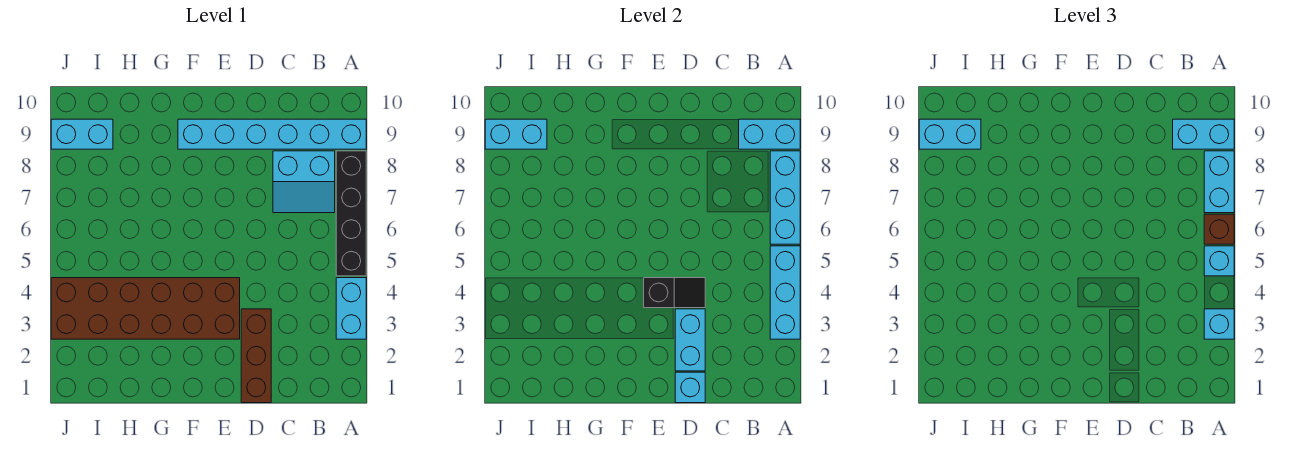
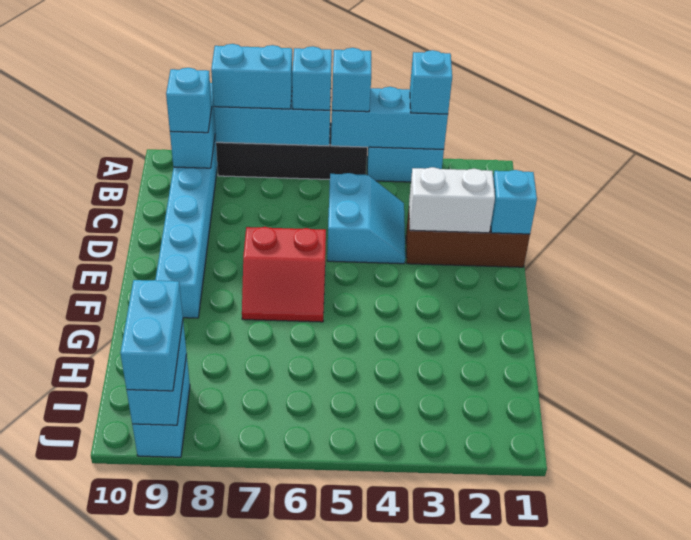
brown brick A6 level 3 -> cyan brick A6 level 3
cyan brick A9:B9 level 3 -> cyan brick B9 level 3
cyan slope B7:C8 level 1 top 8 -> cyan slope C4:D5 level 1 top 5
cyan brick D2:D3 level 2 -> white brick D2:D3 level 2
black slope D4:E4 level 2 top E -> none
brown brick E3:J4 level 1 -> none
none -> red slope E6:F7 level 1 top E

